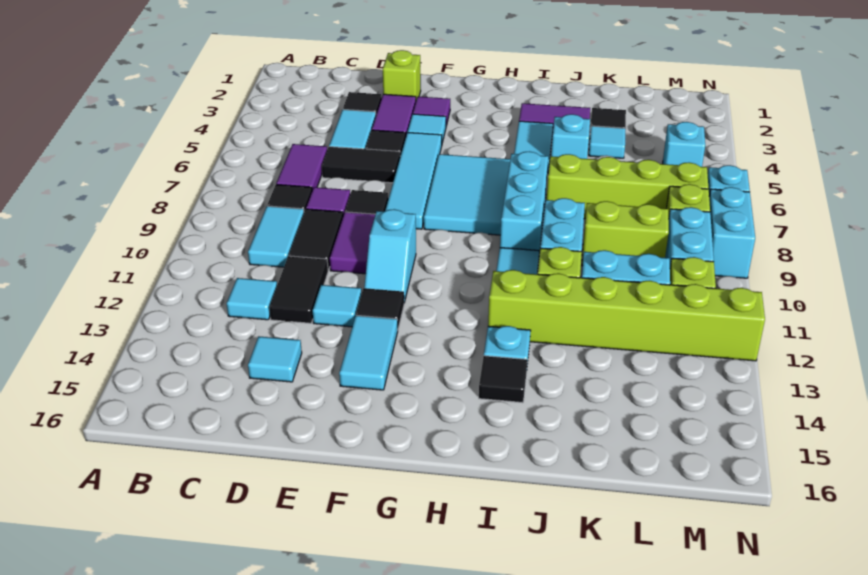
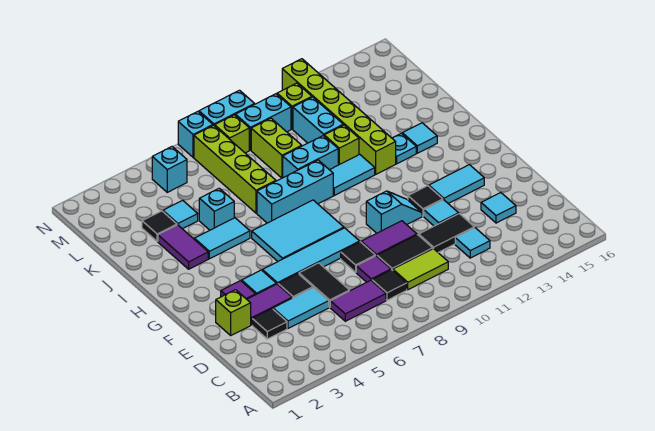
cyan tile C9:C10 level 1 -> lime tile C9:C10 level 1
black tile I14 level 1 -> cyan tile I14 level 1

